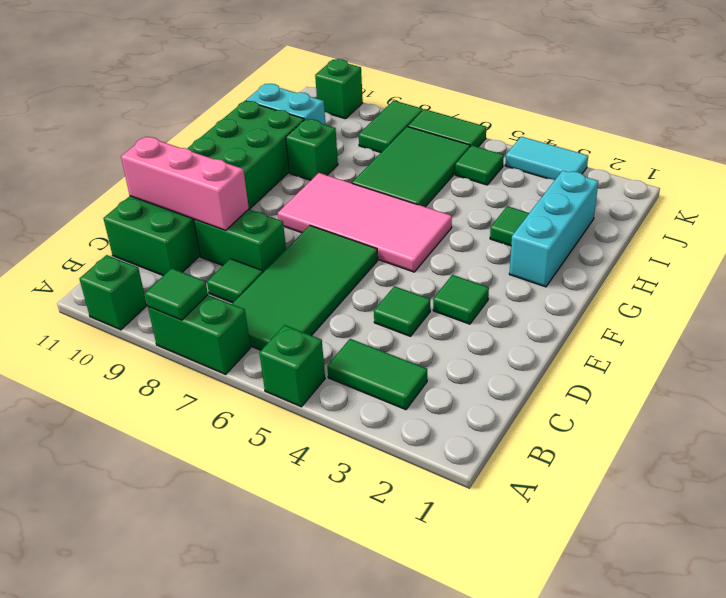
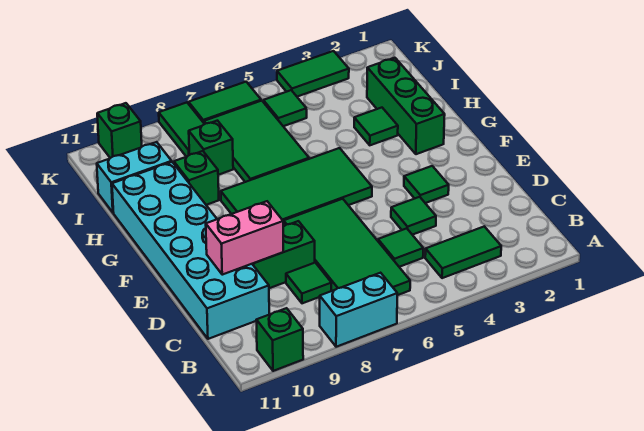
green brick A5 level 1 -> green brick I8 level 1
green brick A7:A8 level 1 -> cyan brick A7:A8 level 1
green tile A8 level 2 -> green tile C5 level 1
green brick C10:H11 level 1 -> cyan brick C10:H11 level 1
pink brick D9:D11 level 2 -> pink brick D9:D10 level 2
pink tile F5:G8 level 1 -> green tile F5:G8 level 1
cyan brick G2:I2 level 1 -> green brick G2:I2 level 1
cyan tile K3:K4 level 1 -> green tile K3:K4 level 1

